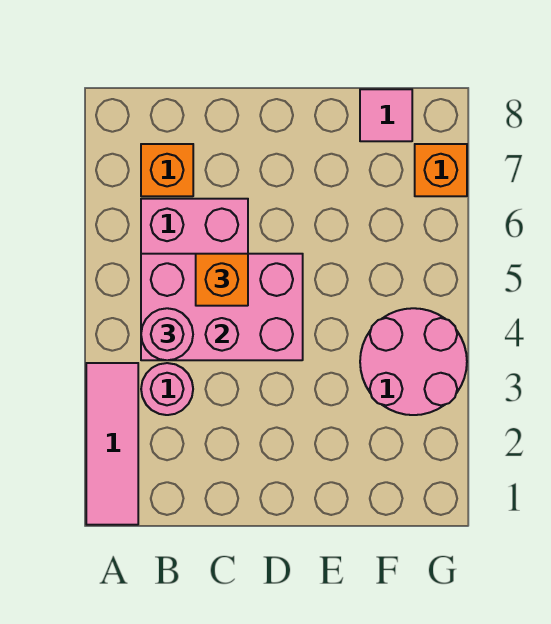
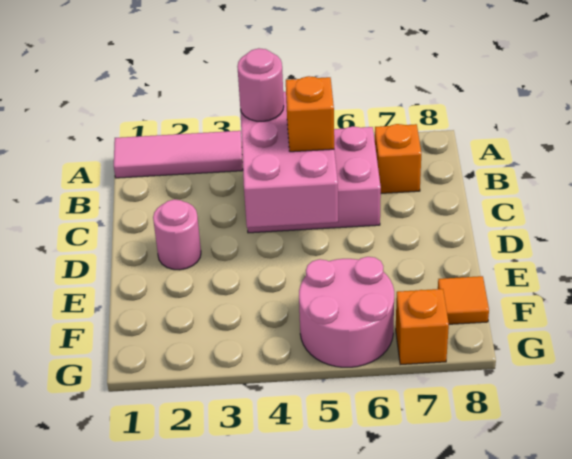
pink round brick B3 level 1 -> pink round brick D2 level 1
pink round brick F3:G4 level 1 -> pink round brick F5:G6 level 1
pink tile F8 level 1 -> orange tile F8 level 1

